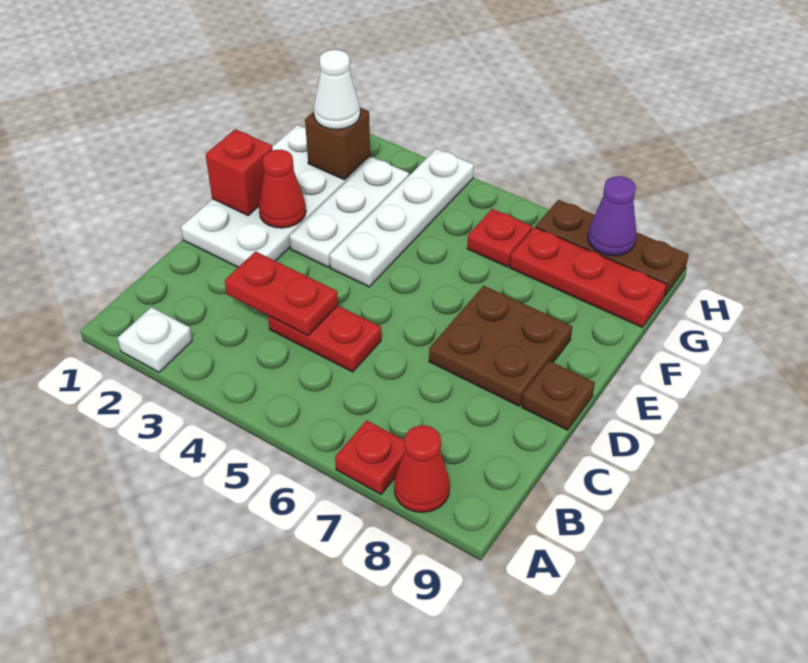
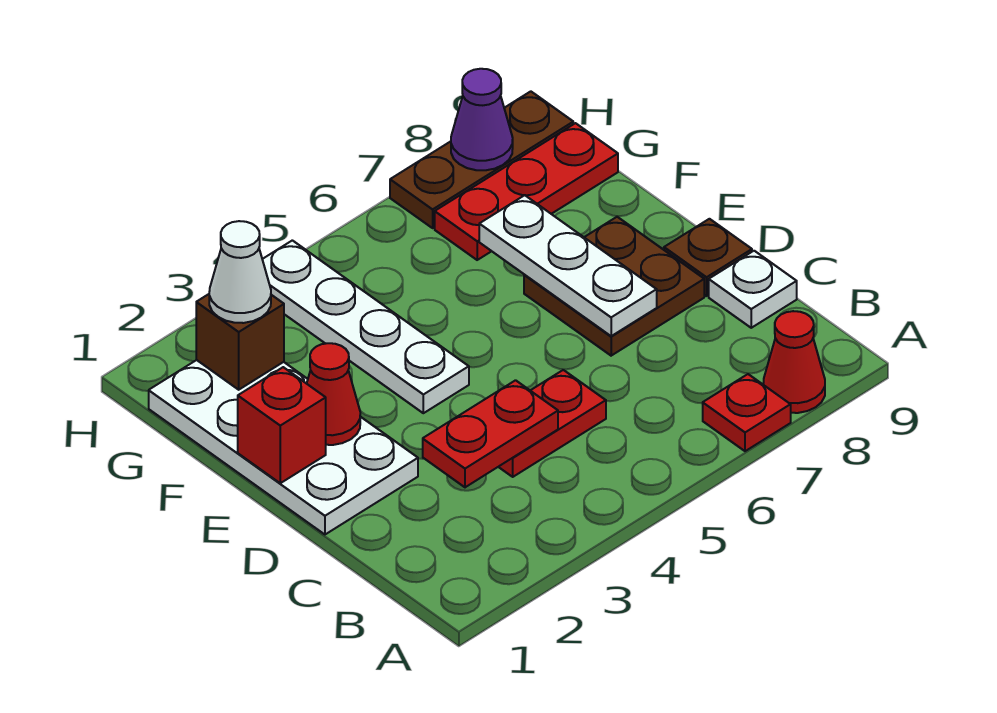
white plate A2 level 1 -> white plate C9 level 1
white plate E3:G3 level 1 -> white plate D7:F7 level 2
red plate G6 level 1 -> none

